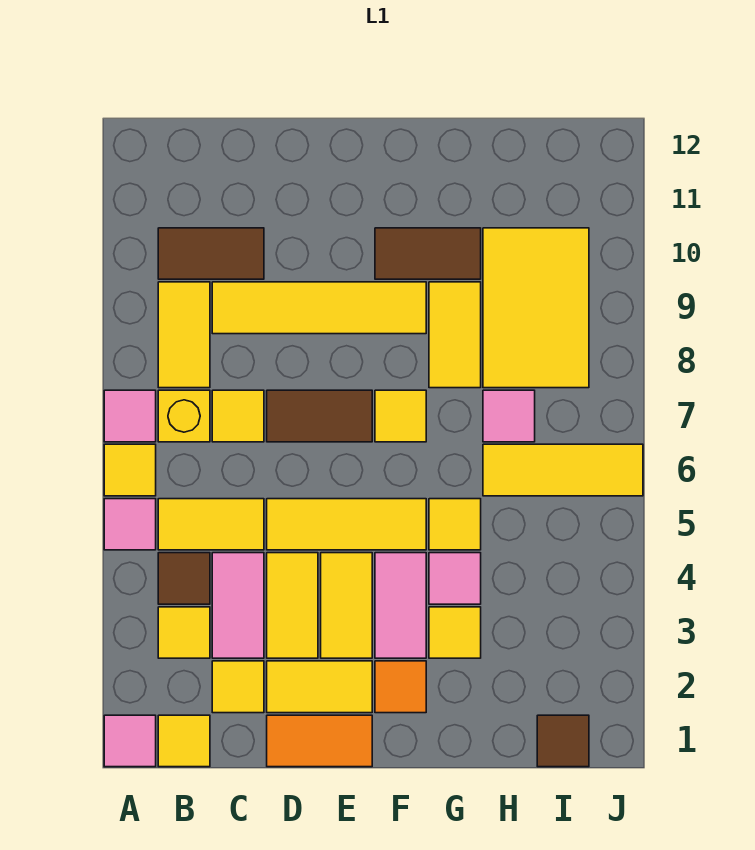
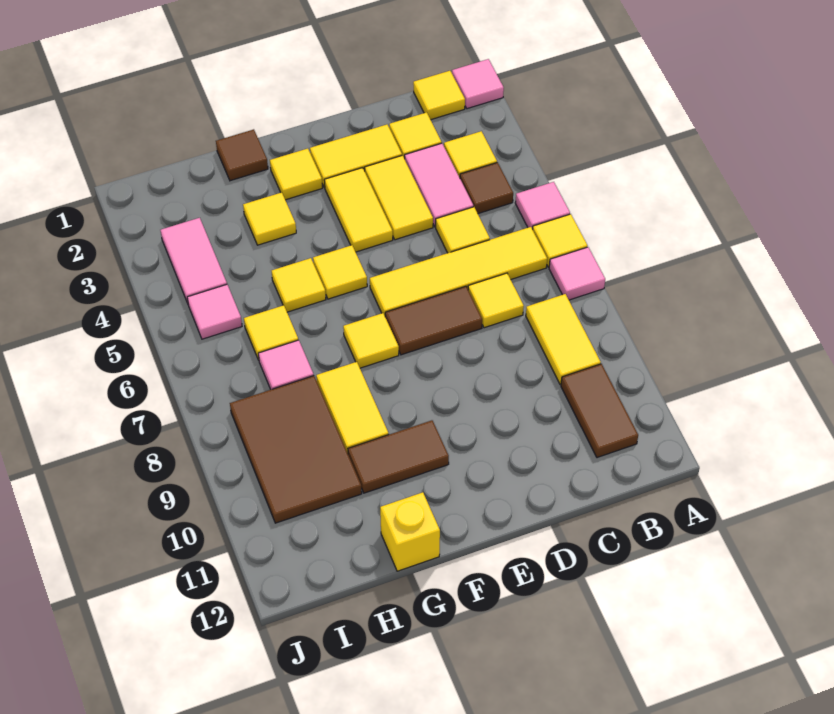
yellow tile B5:C5 level 1 -> yellow tile C5 level 1
yellow brick B7 level 1 -> yellow brick G12 level 1
brown tile B10:C10 level 1 -> brown tile B10:B11 level 1
yellow tile C9:F9 level 1 -> yellow tile B6:E6 level 1
orange tile D1:E1 level 1 -> none
yellow tile D5:F5 level 1 -> yellow tile F5 level 1
orange tile F2 level 1 -> yellow tile F2 level 1
pink tile F3:F4 level 1 -> pink tile I3:I4 level 1
pink tile G4 level 1 -> pink tile I5 level 1
yellow tile H6:J6 level 1 -> yellow tile H6 level 1
yellow tile H8:I10 level 1 -> brown tile H8:I10 level 1
brown tile I1 level 1 -> brown tile G1 level 1

